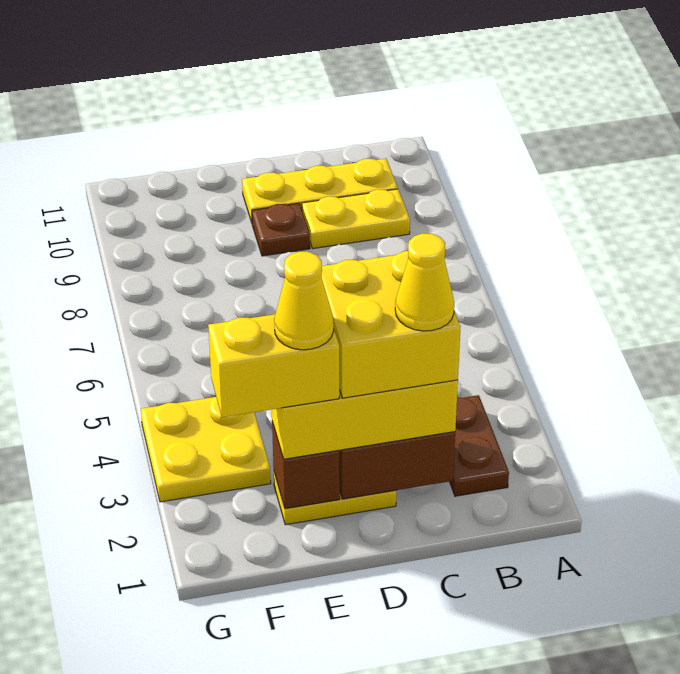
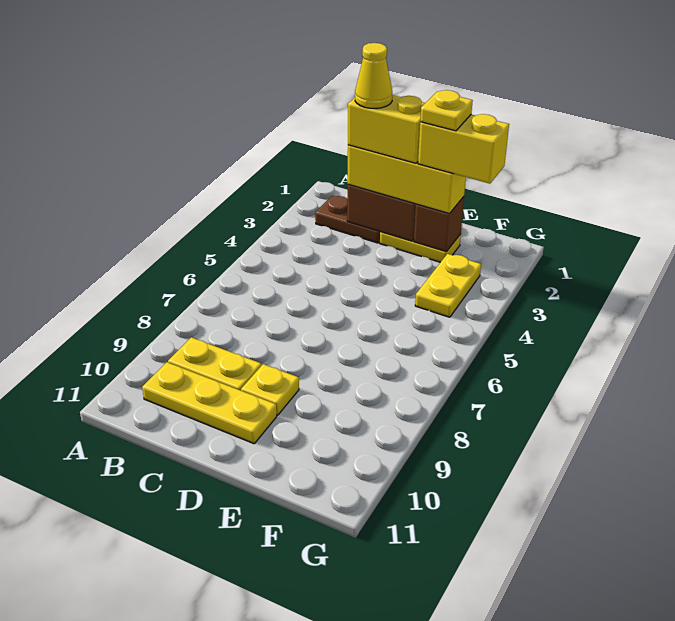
brown plate B2:B3 level 1 -> brown plate B2:C2 level 1
yellow brick C2:D3 level 4 -> yellow brick C2:D2 level 4
brown plate D9 level 1 -> yellow plate D9 level 1
yellow cone E2 level 5 -> yellow plate E2 level 5
yellow plate F3:G4 level 1 -> yellow plate F3:F4 level 1

